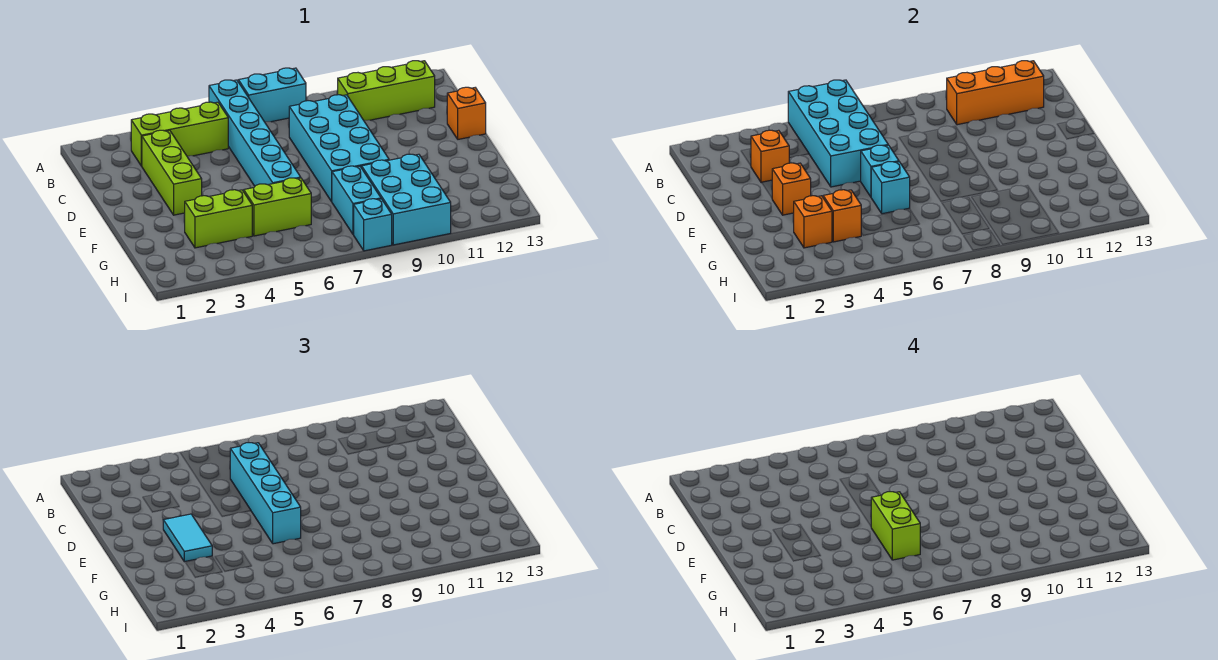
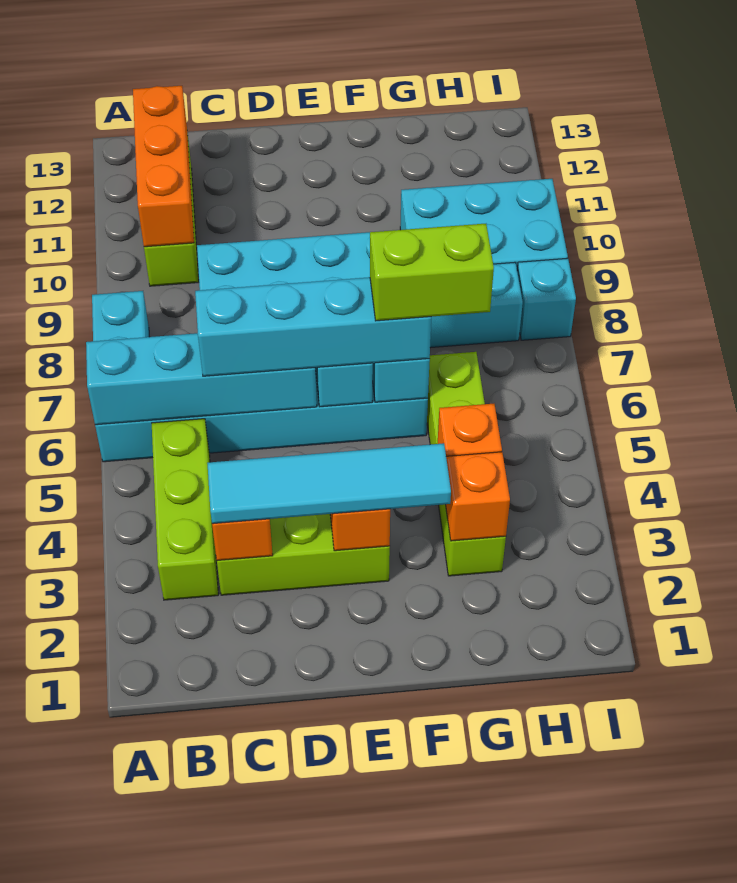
cyan brick A5:D6 level 2 -> cyan brick A6:D6 level 2
orange brick D13 level 1 -> none
cyan tile E3:F3 level 3 -> cyan tile C3:F3 level 3

